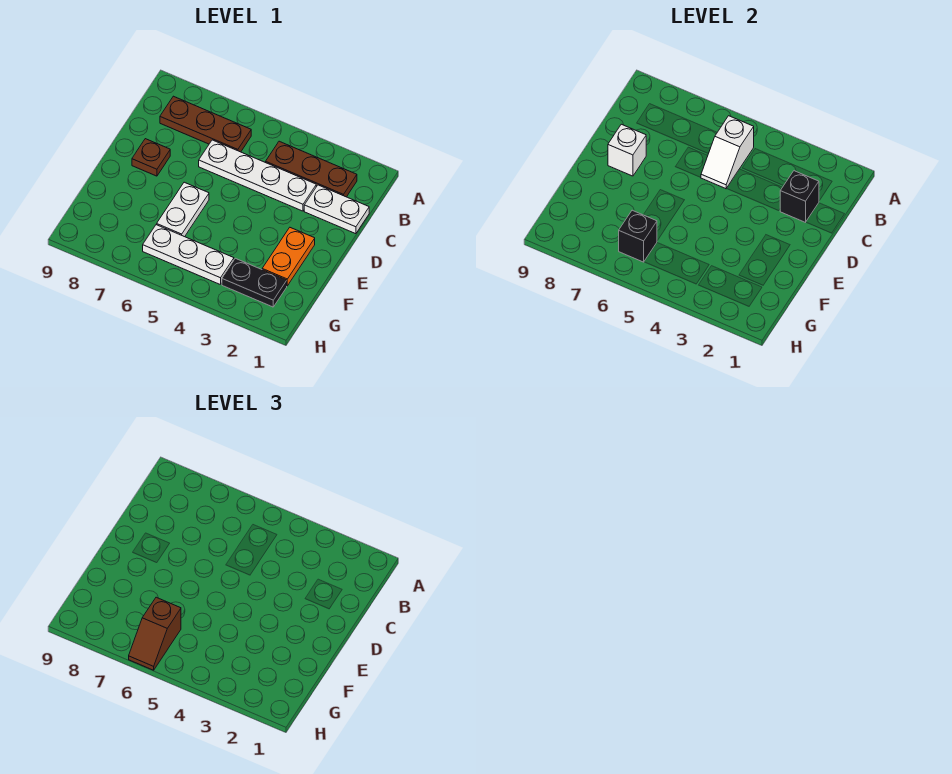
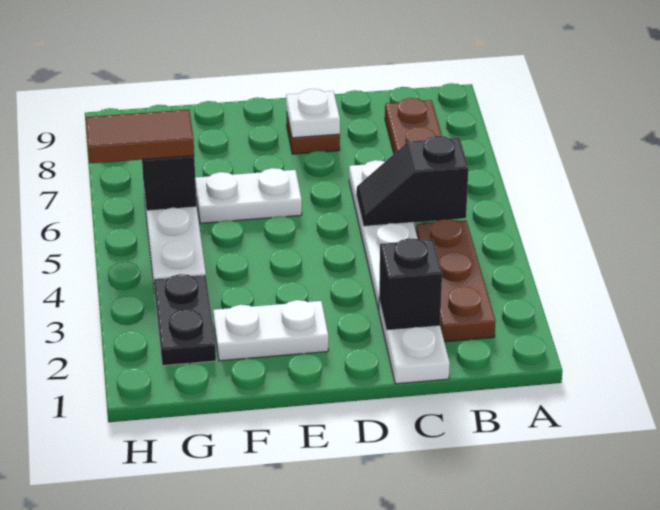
white slope B5:C5 level 2 top B -> black slope B5:C5 level 2 top B
white brick D8 level 2 -> white plate D8 level 2
orange plate E2:F2 level 1 -> white plate E2:F2 level 1
brown slope G6:H6 level 3 top G -> brown tile G6:H6 level 3

